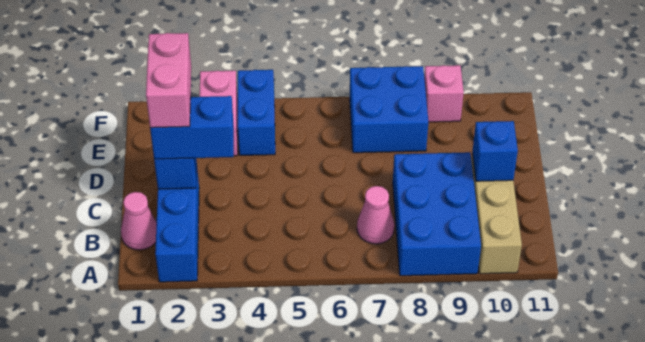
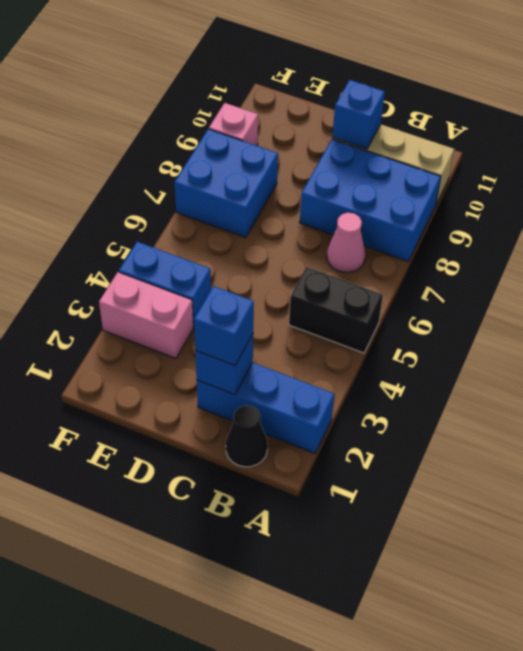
none -> black brick A5:B5 level 1
pink cone B1 level 1 -> black cone B1 level 1
blue brick C2:C3 level 3 -> blue brick C2 level 3
pink brick C2:D2 level 4 -> none

